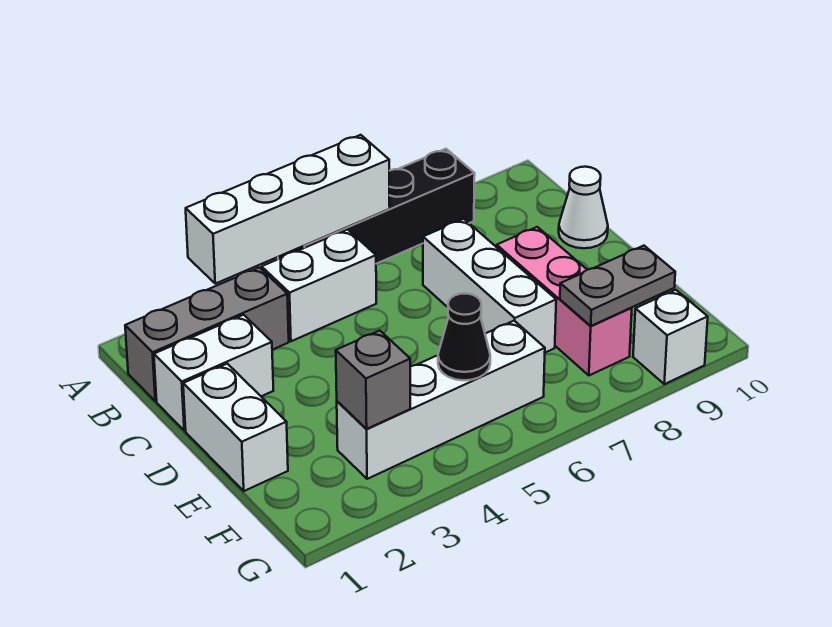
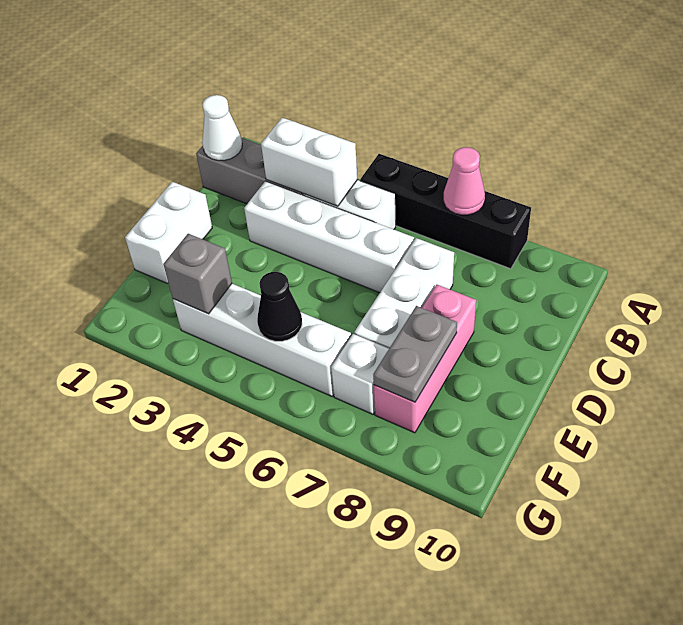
white brick A3:A6 level 2 -> white brick C3:C6 level 1
none -> pink cone A7 level 2
white brick C1:C2 level 1 -> white brick B3:B4 level 2
white cone C10 level 1 -> white cone B1 level 2
grey plate F8:F9 level 2 -> grey plate E8:F8 level 2
white brick G9 level 1 -> white brick F7 level 1

